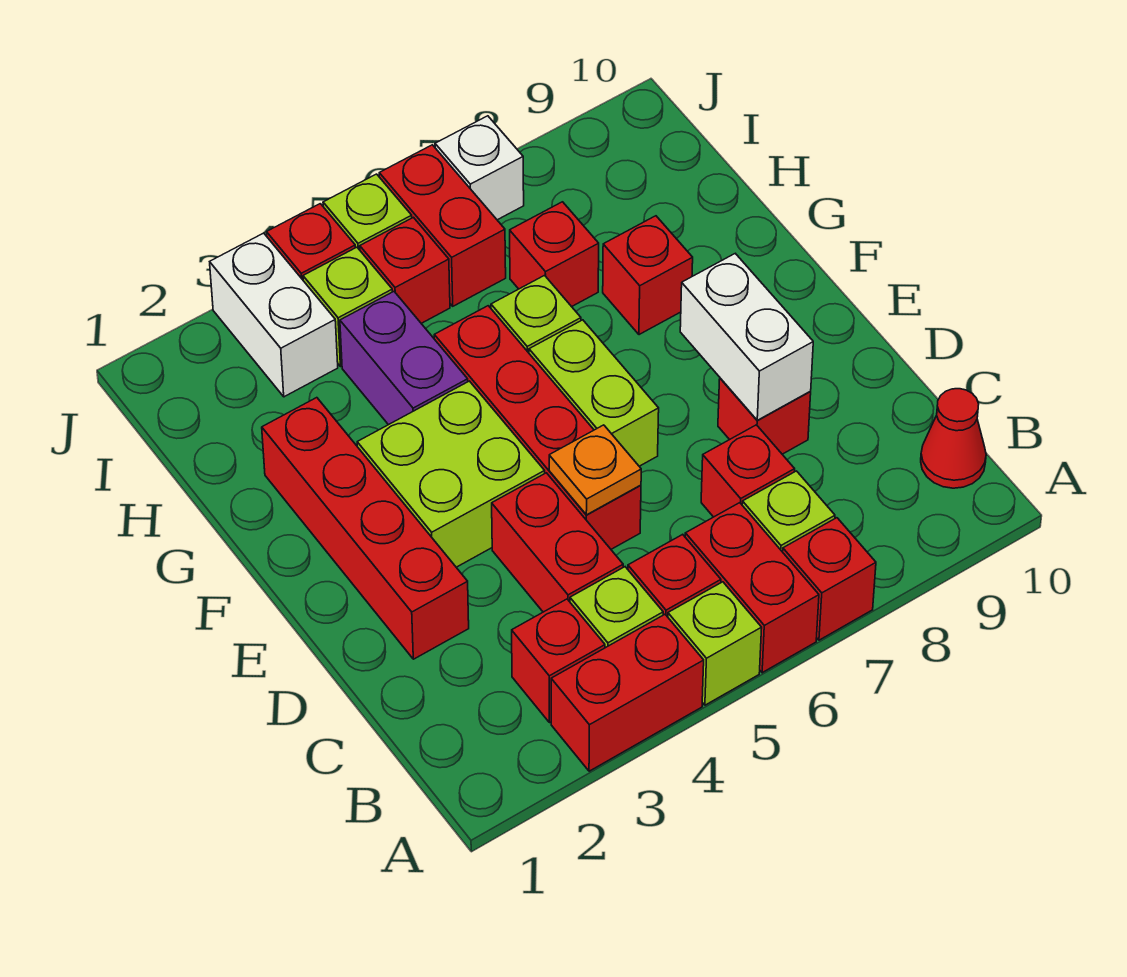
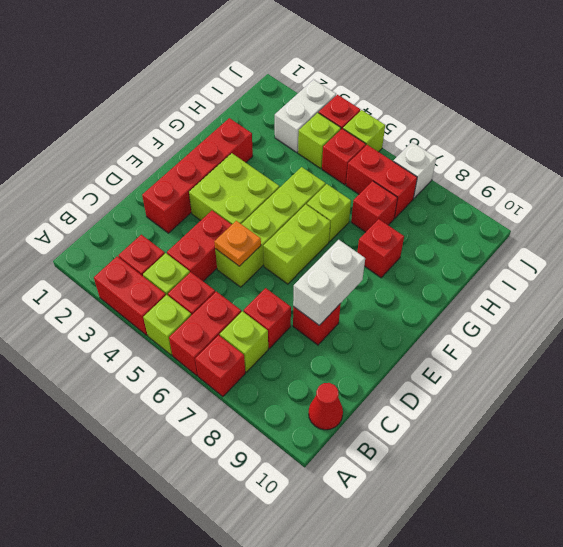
red brick D5:G5 level 1 -> lime brick D5:G5 level 1
purple brick G4:H4 level 1 -> none
red brick I6:J6 level 1 -> red brick I6:I7 level 1

